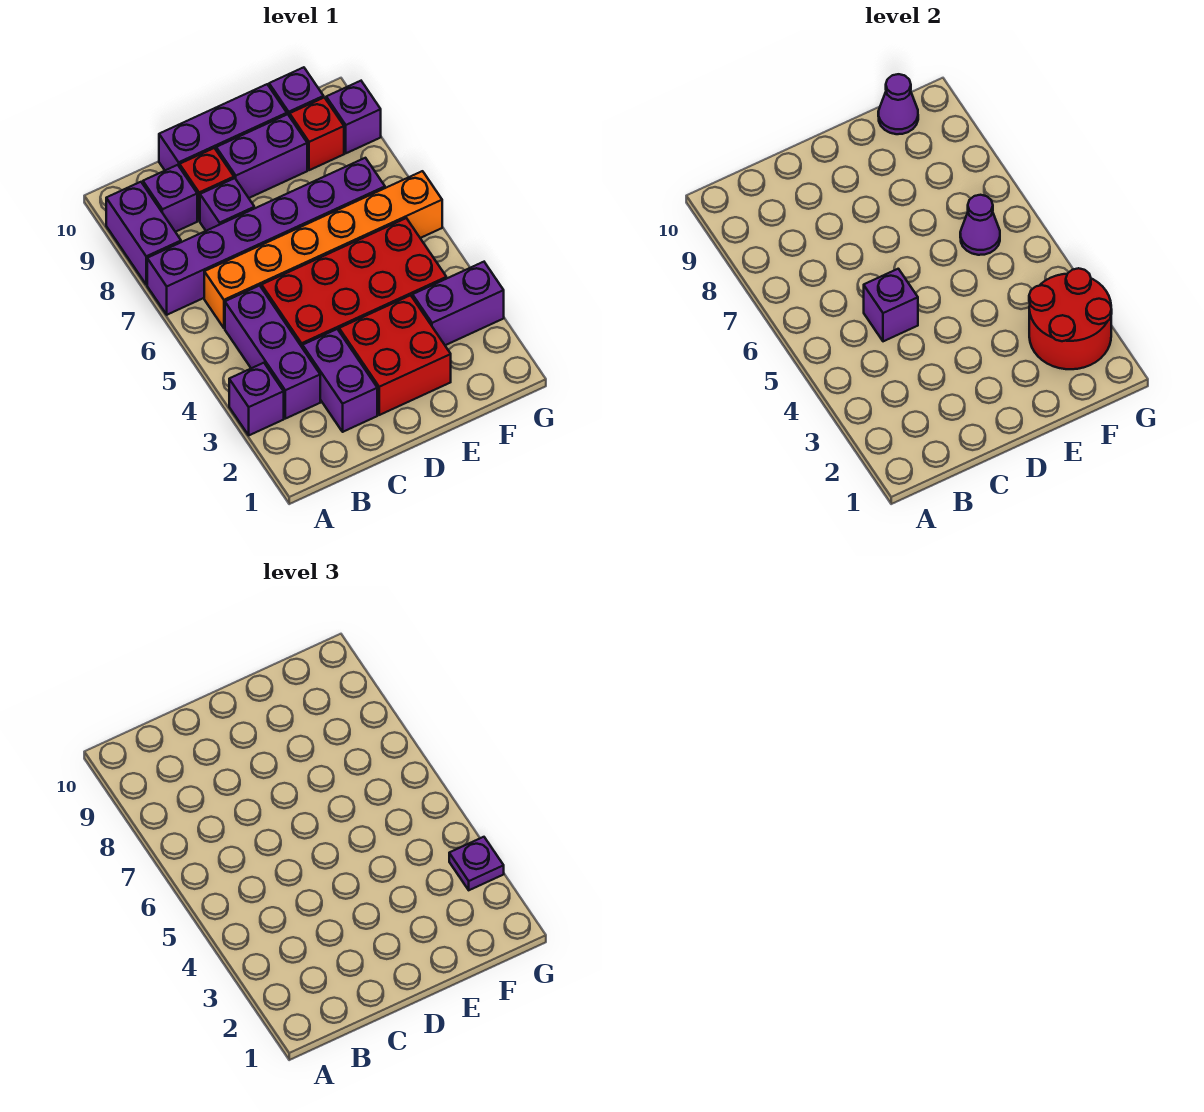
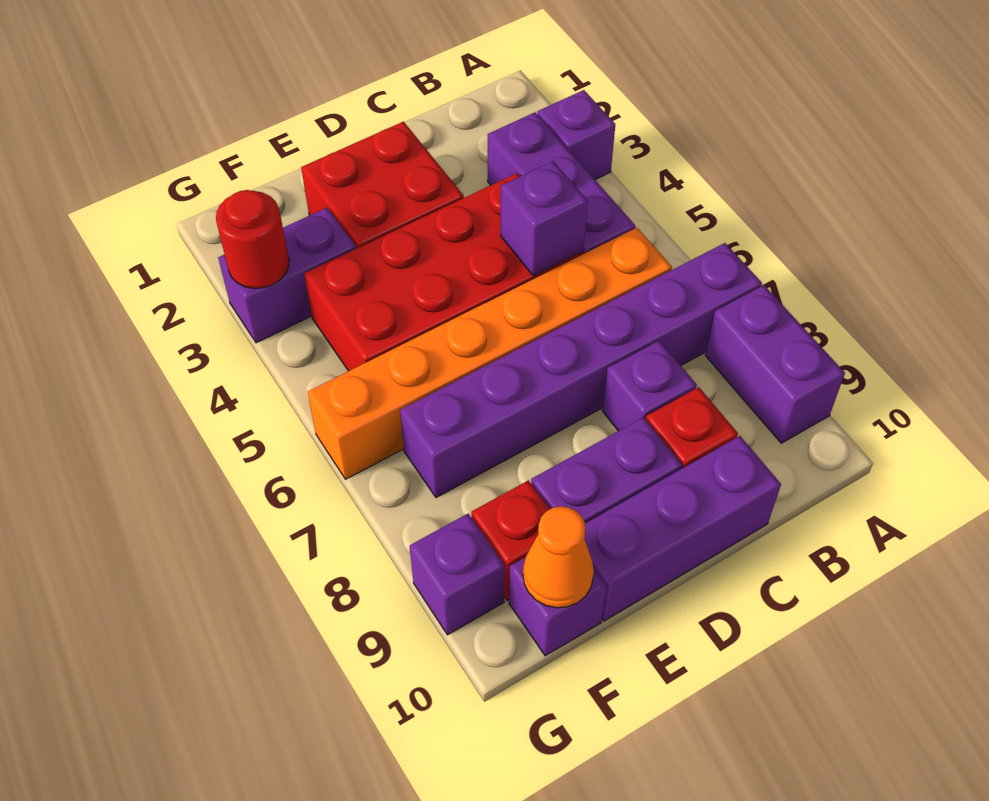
purple brick B9 level 1 -> none
purple brick C2:C3 level 1 -> none
red round brick F2:G3 level 2 -> red round brick G3 level 2
purple cone F6 level 2 -> none
purple cone F10 level 2 -> orange cone F10 level 2
purple plate G3 level 3 -> none

